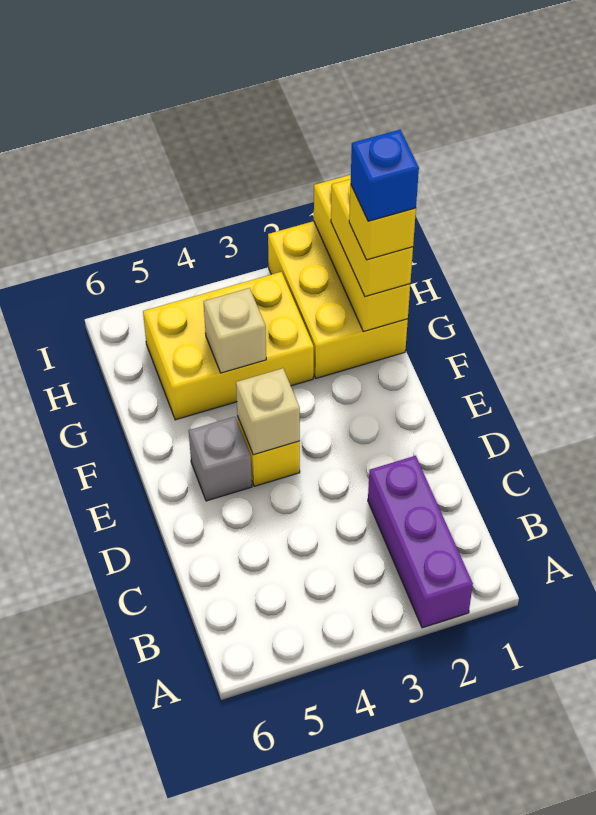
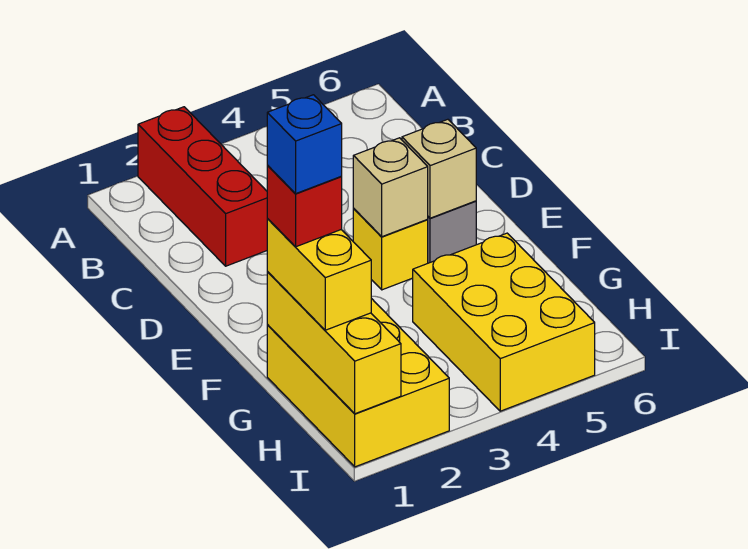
purple brick A2:C2 level 1 -> red brick A2:C2 level 1
yellow brick G1 level 4 -> red brick G1 level 4
yellow brick G3:H5 level 1 -> yellow brick G4:I5 level 1
tan brick G4 level 2 -> tan brick E5 level 2

